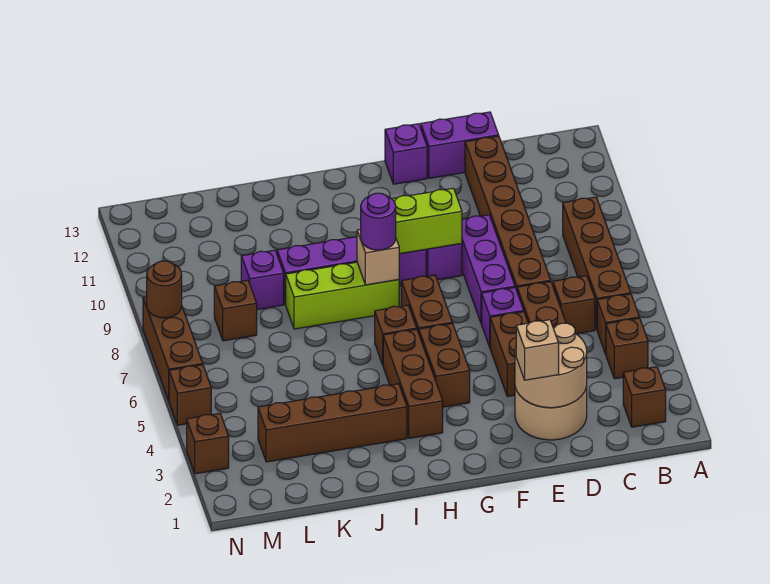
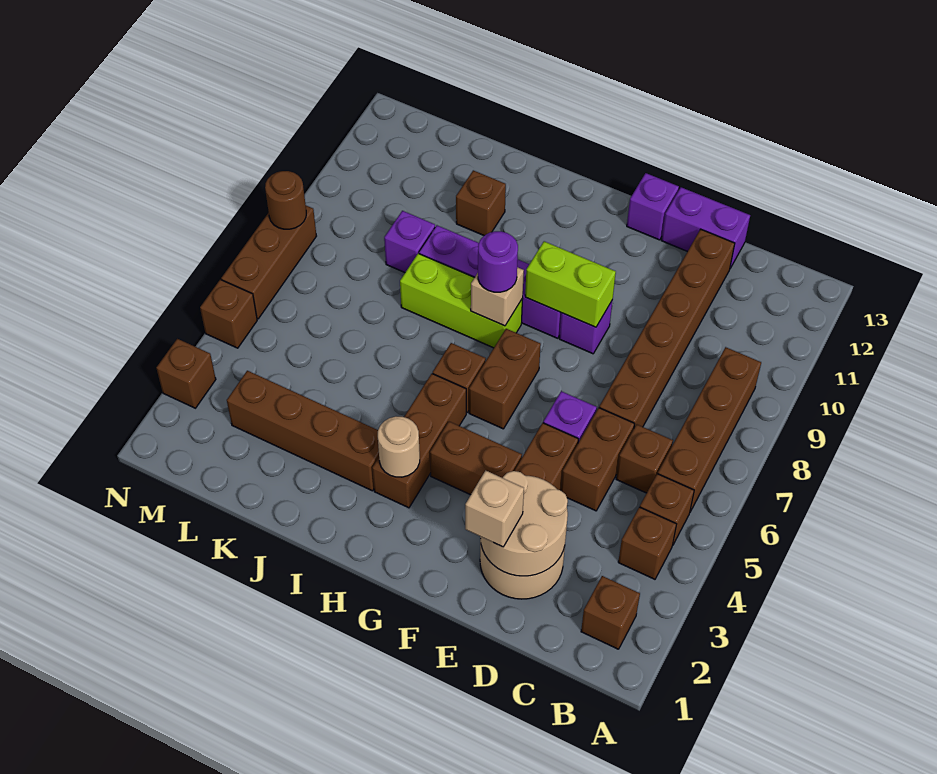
purple brick E7:E9 level 1 -> none
brown brick G4:G5 level 1 -> brown brick F4:G4 level 1
none -> tan round brick H3 level 2
brown brick L8 level 1 -> brown brick J11 level 1

